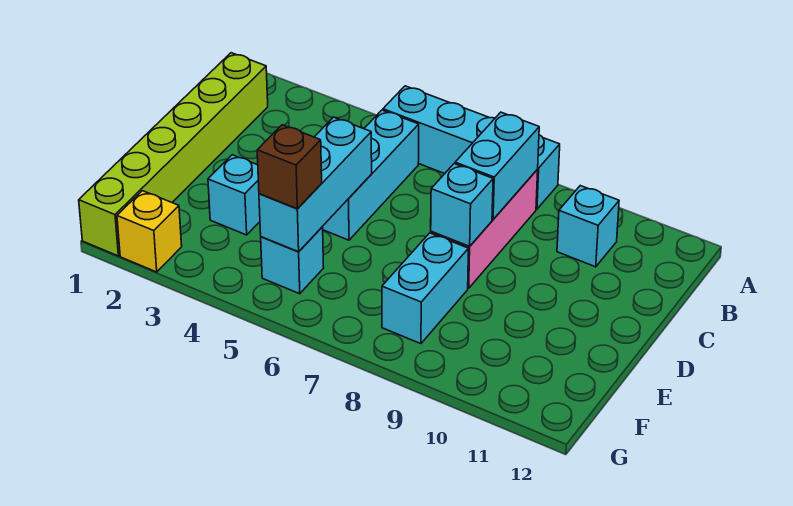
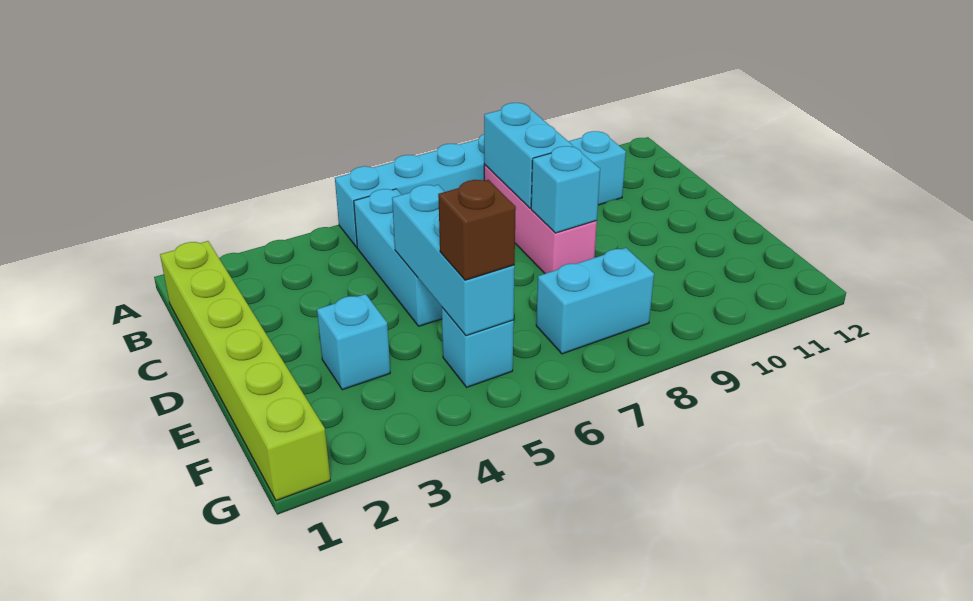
cyan brick E8:F8 level 1 -> cyan brick F7:F8 level 1
yellow brick G2 level 1 -> none

